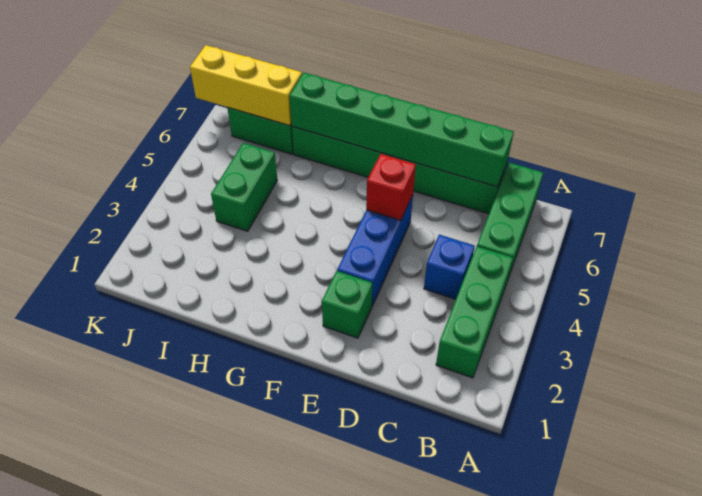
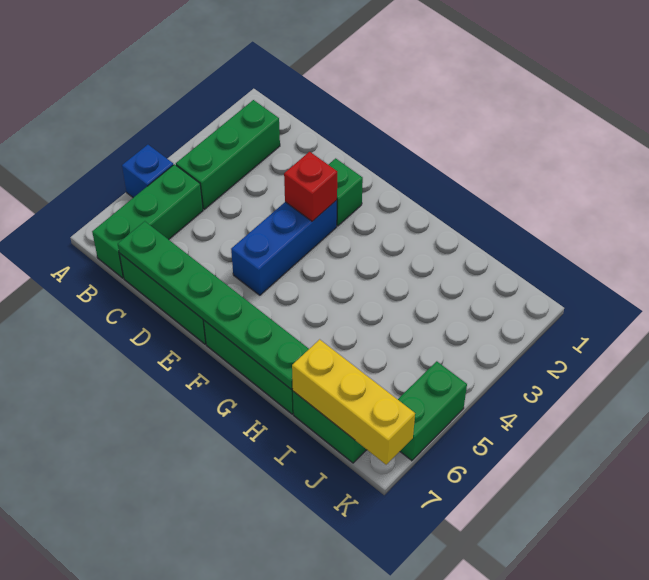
blue brick C4 level 1 -> blue brick A5 level 1
green brick C7:H7 level 2 -> green plate C7:H7 level 2
red brick E5 level 2 -> red brick E3 level 2
green brick I4:I5 level 1 -> green brick K5:K6 level 1

